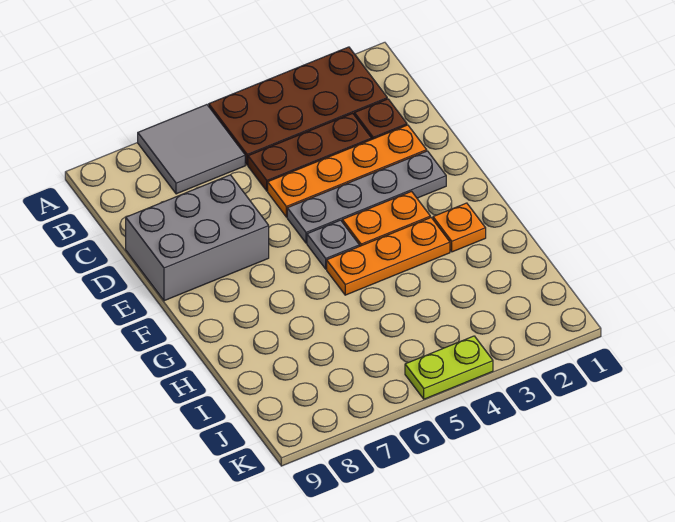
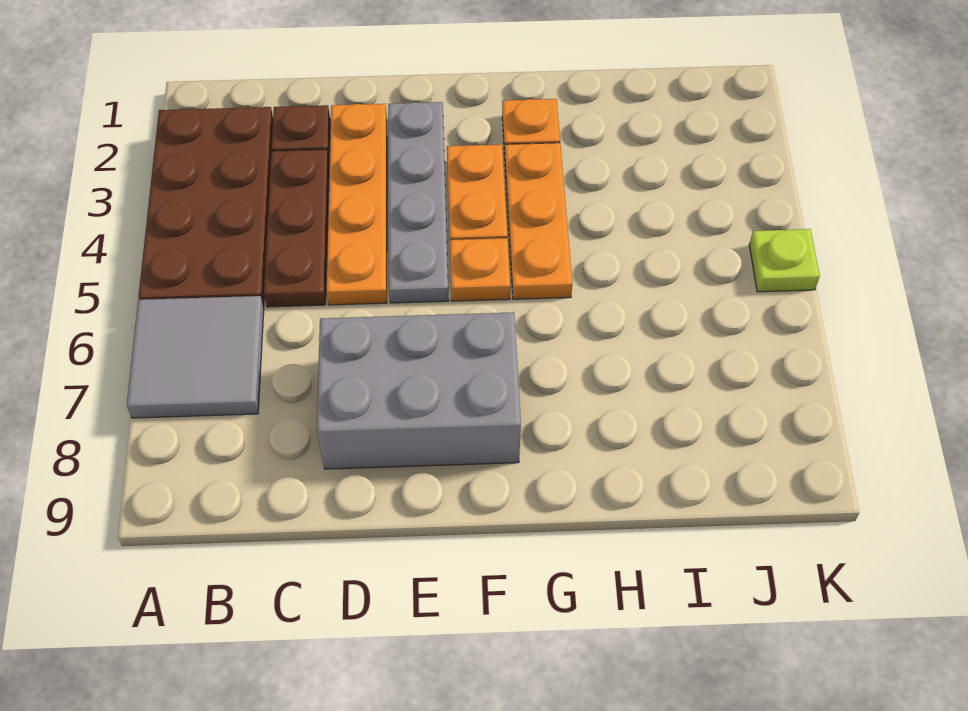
grey brick D7:E9 level 1 -> grey brick D7:F8 level 1
grey plate F5 level 1 -> orange plate F5 level 1
lime plate K4:K5 level 1 -> lime plate K5 level 1

